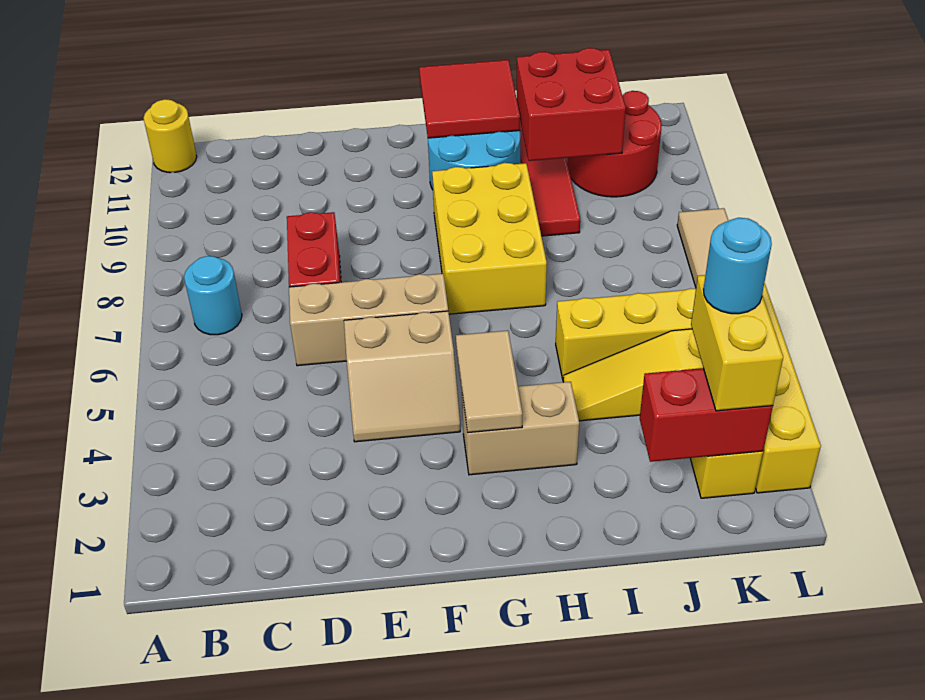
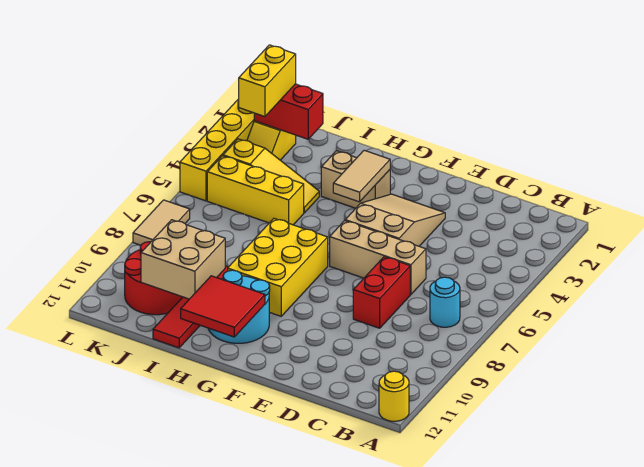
tan slope E4:F5 level 1 top 5 -> tan slope E3:F5 level 1 top 5
red brick I10:J11 level 2 -> tan brick I10:J11 level 2
cyan round brick K3 level 4 -> none

